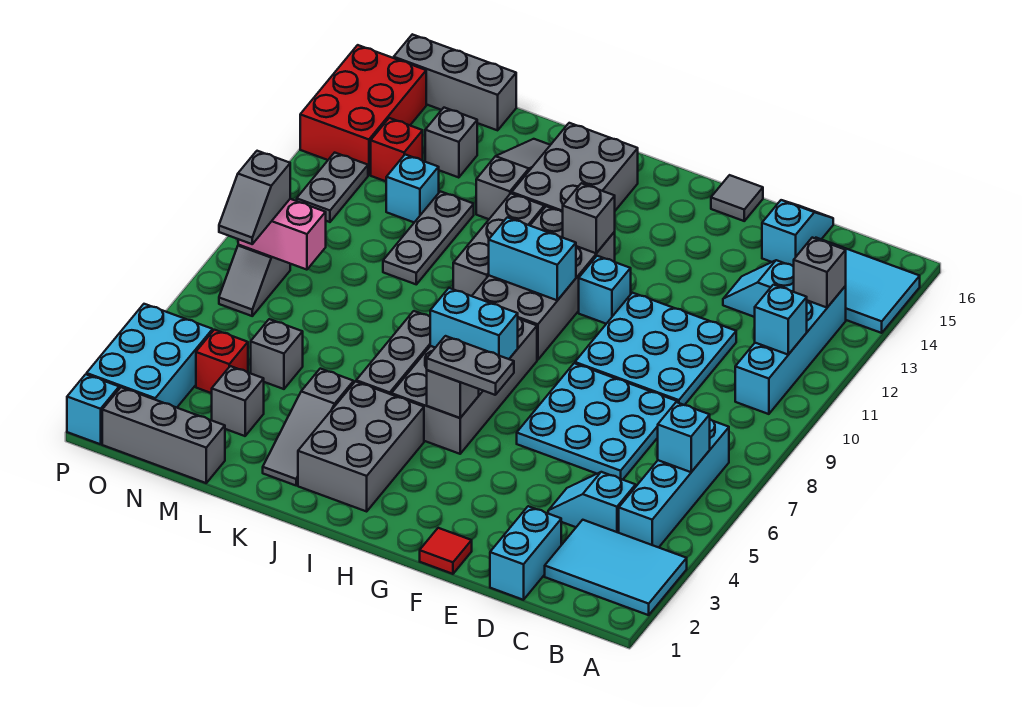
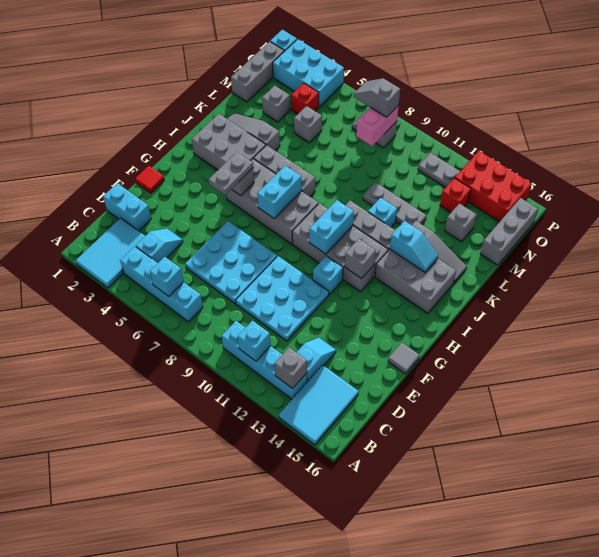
cyan slope D15:D16 level 1 top 15 -> cyan slope J13:J14 level 2 top 13
cyan brick M12 level 1 -> cyan brick K11 level 1

